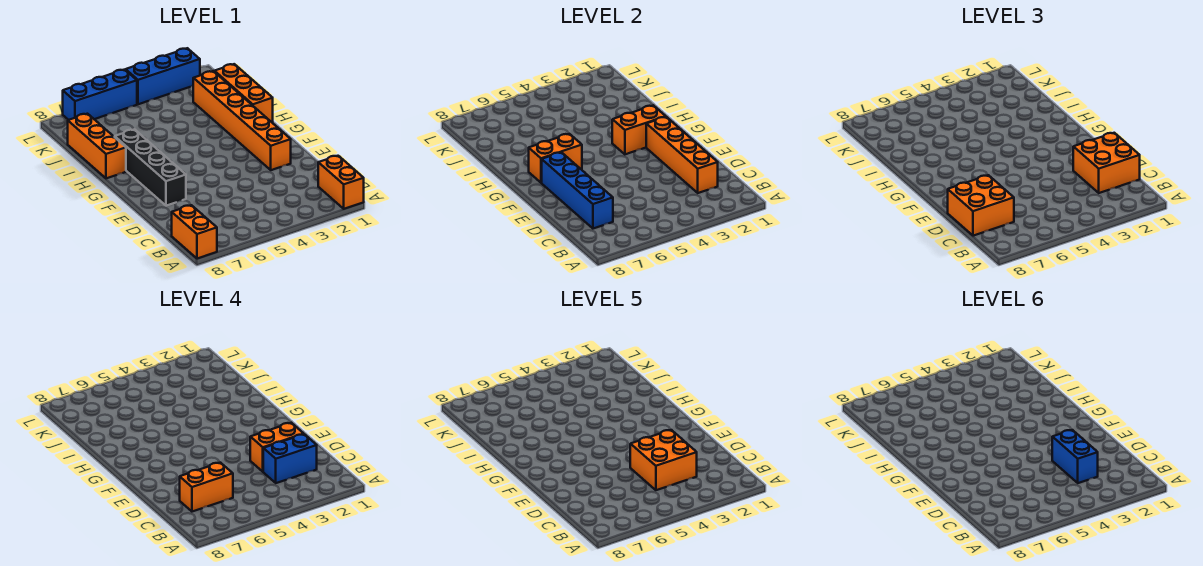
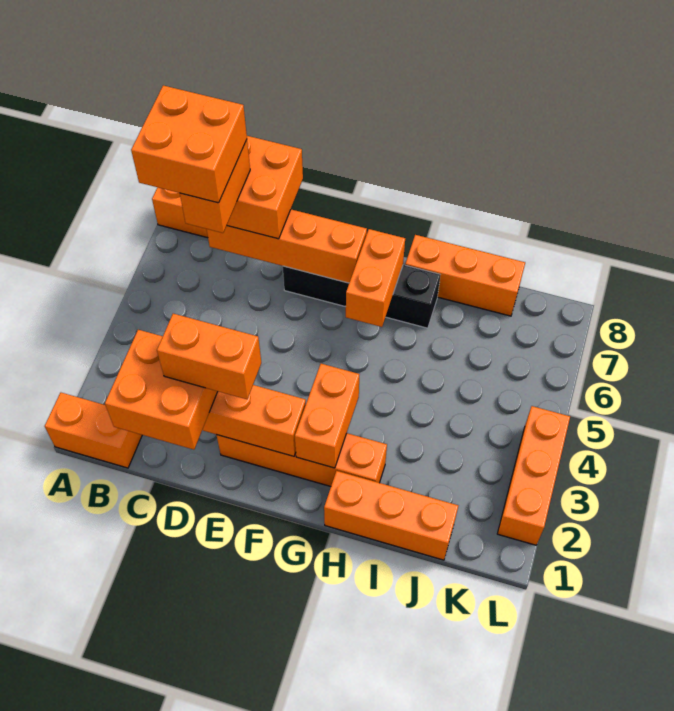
blue brick C2:C3 level 4 -> none
orange brick C3:D4 level 5 -> orange brick B6:C7 level 5
blue brick C3:D3 level 6 -> none
blue brick C7:F7 level 2 -> orange brick C7:F7 level 2
orange brick D2:D3 level 4 -> orange brick D2:E2 level 4
orange brick E2:J2 level 1 -> orange brick E2:H2 level 1
blue brick L2:L4 level 1 -> orange brick L2:L4 level 1
blue brick L5:L7 level 1 -> none

